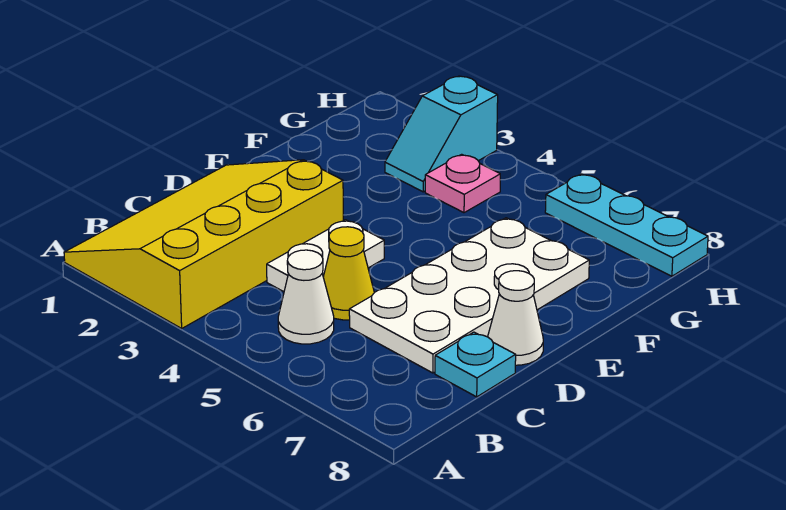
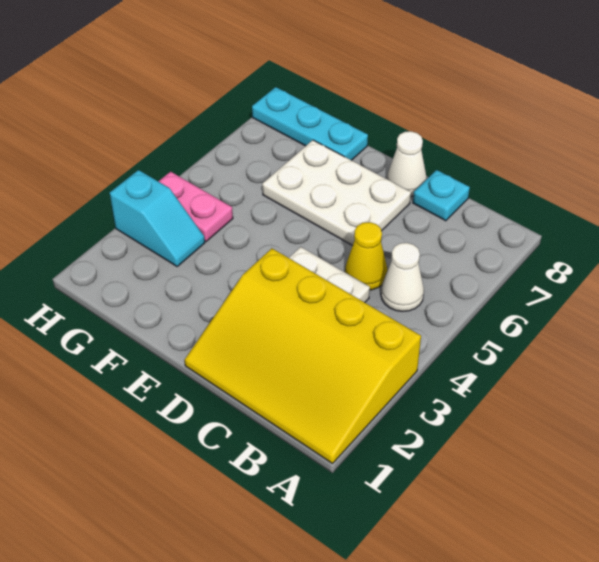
white plate C6:F7 level 1 -> white plate D6:F7 level 1
pink plate G4 level 1 -> pink plate G4:H4 level 1
cyan plate H6:H8 level 1 -> cyan plate F8:H8 level 1

